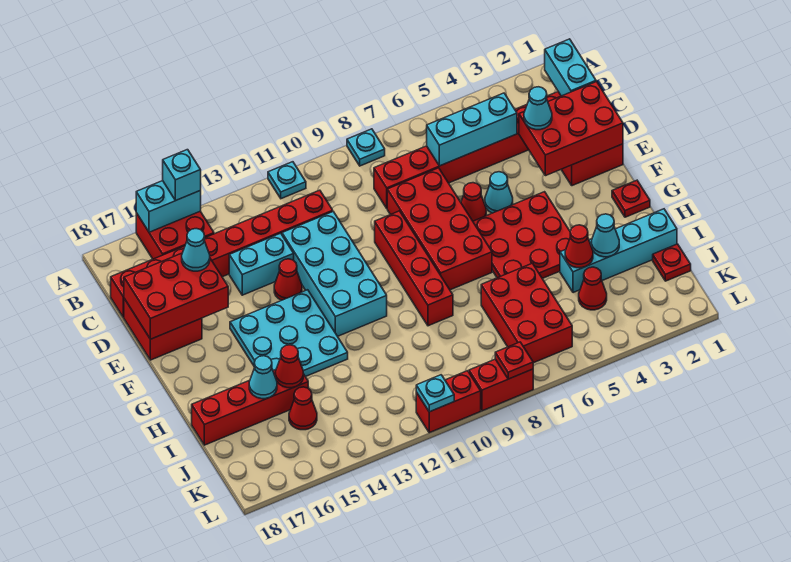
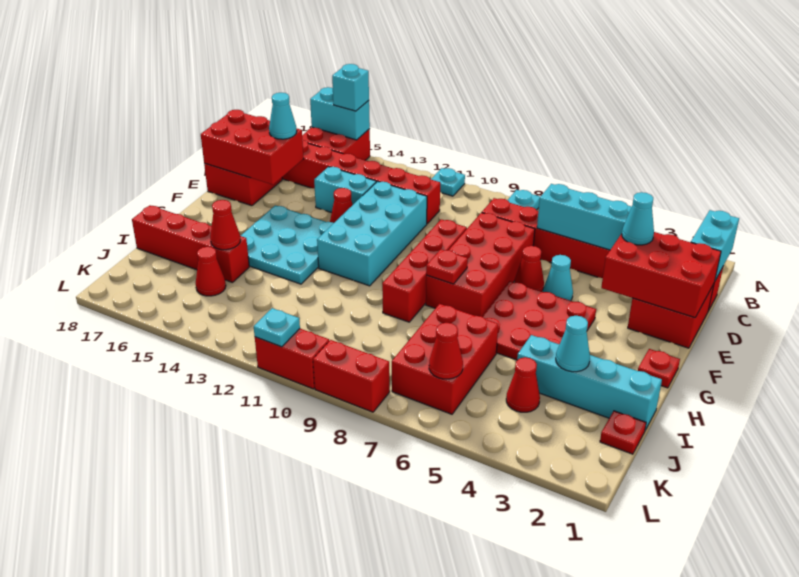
red cone I4 level 2 -> red cone K6 level 2
cyan cone I16 level 2 -> none
red plate L8 level 2 -> red plate G8 level 2

